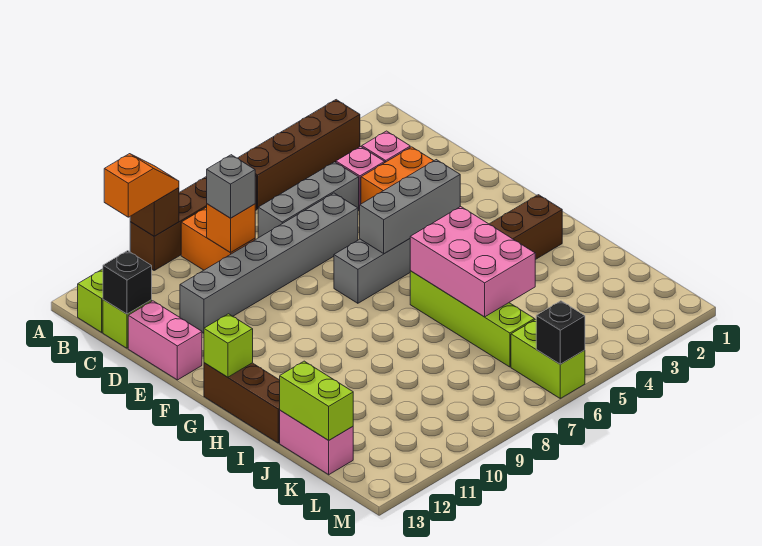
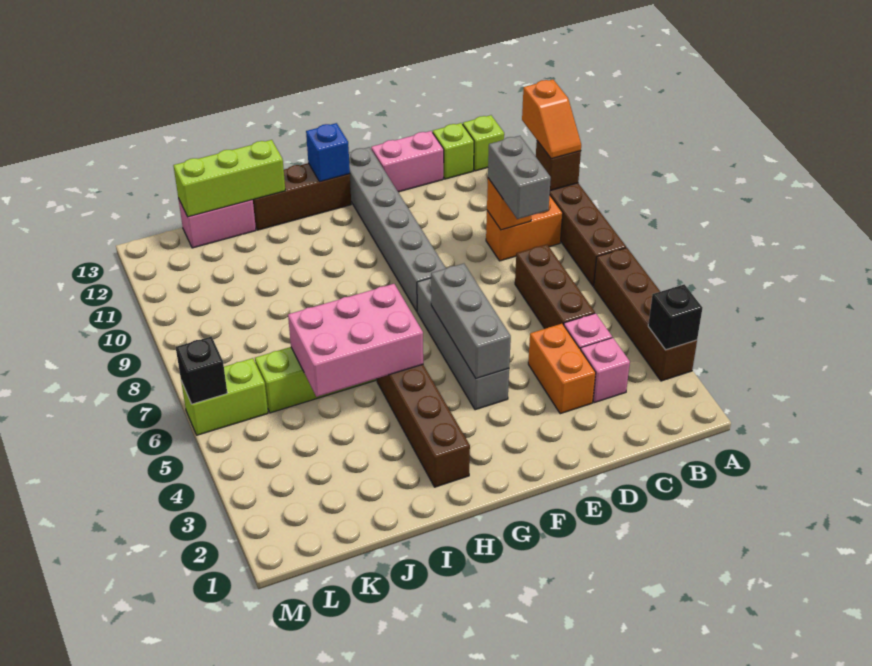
grey brick C5:C7 level 1 -> brown brick C5:C7 level 1
grey brick C9 level 3 -> grey brick C8:C9 level 3
black brick C13 level 2 -> black brick A3 level 2
grey brick D6:D11 level 1 -> grey brick F8:F13 level 1
lime brick G13 level 2 -> blue brick G13 level 2
lime brick J13:K13 level 2 -> lime brick I13:K13 level 2

